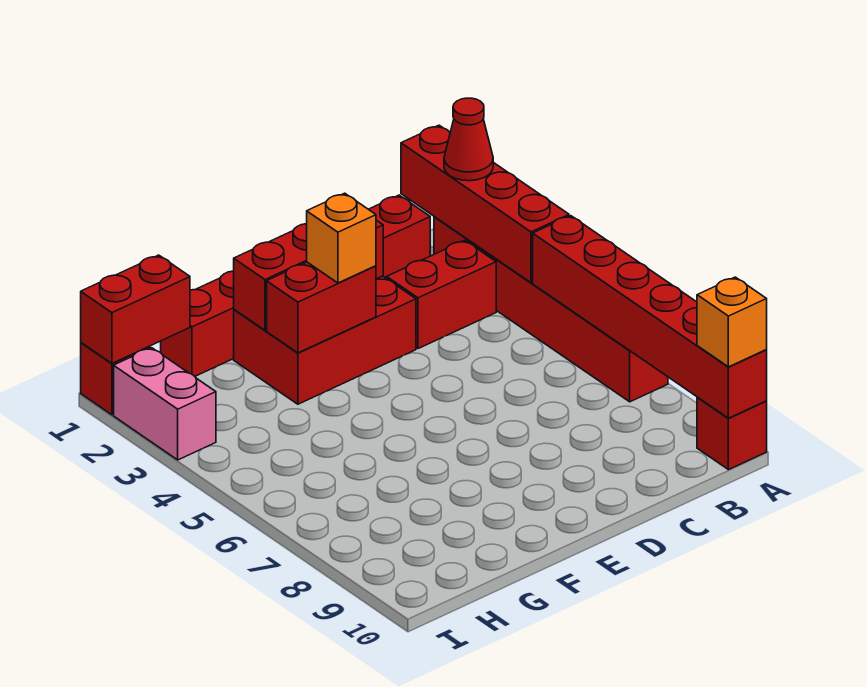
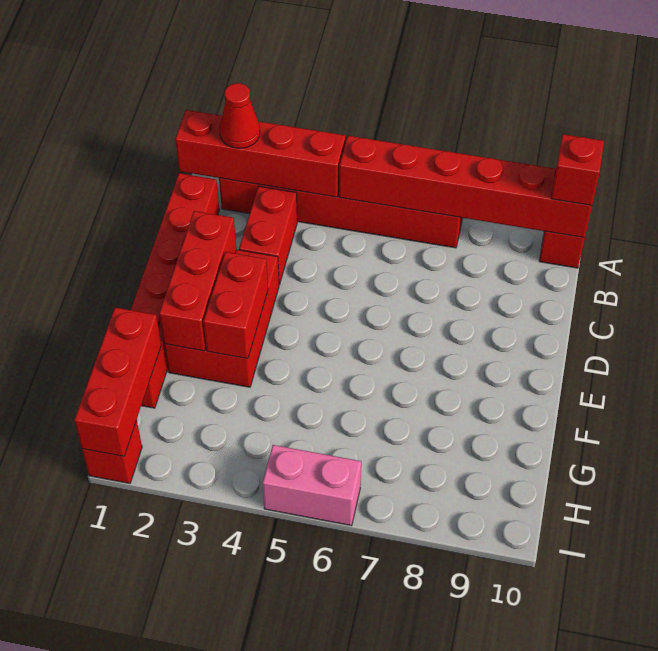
orange brick A10 level 3 -> red brick A10 level 3
orange brick E3 level 3 -> none
red brick H1:I1 level 2 -> red brick G1:I1 level 2
pink brick I2:I3 level 1 -> pink brick I5:I6 level 1

